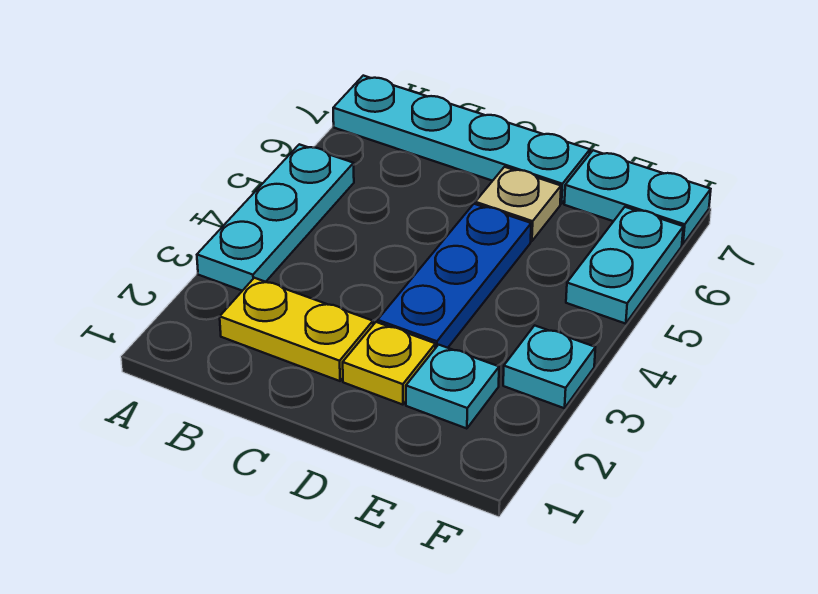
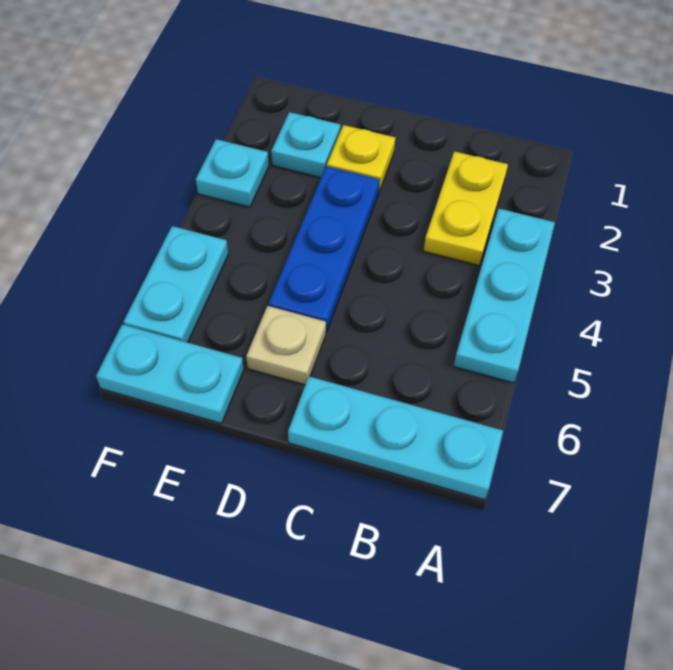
cyan plate A7:D7 level 1 -> cyan plate A7:C7 level 1
yellow plate B2:C2 level 1 -> yellow plate B2:B3 level 1

